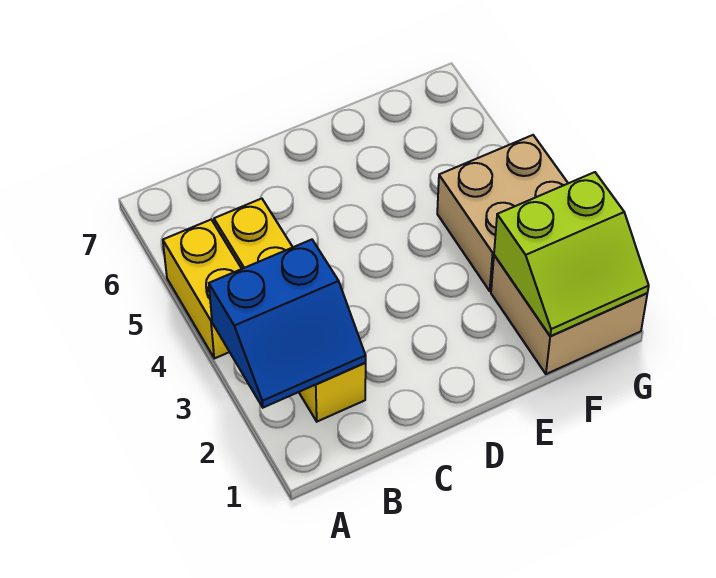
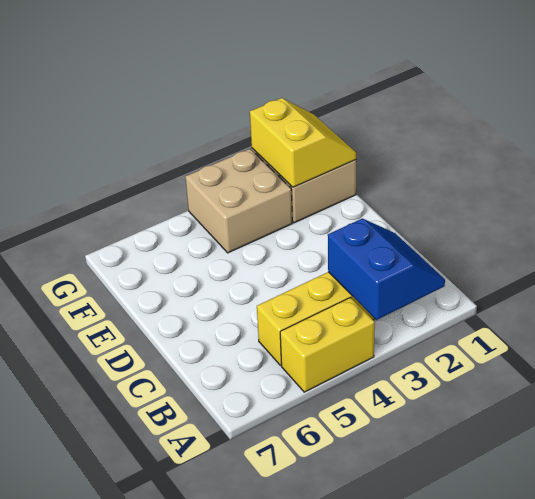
lime slope F1:G2 level 2 top 2 -> yellow slope F1:G2 level 2 top 2

